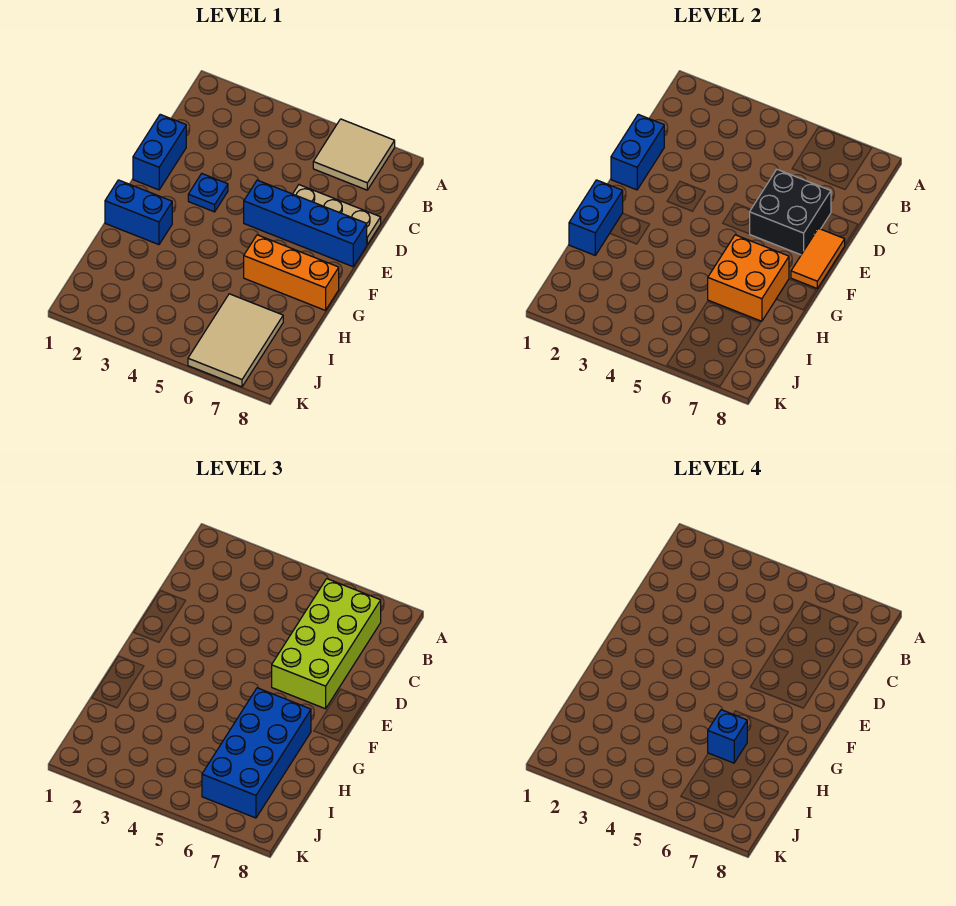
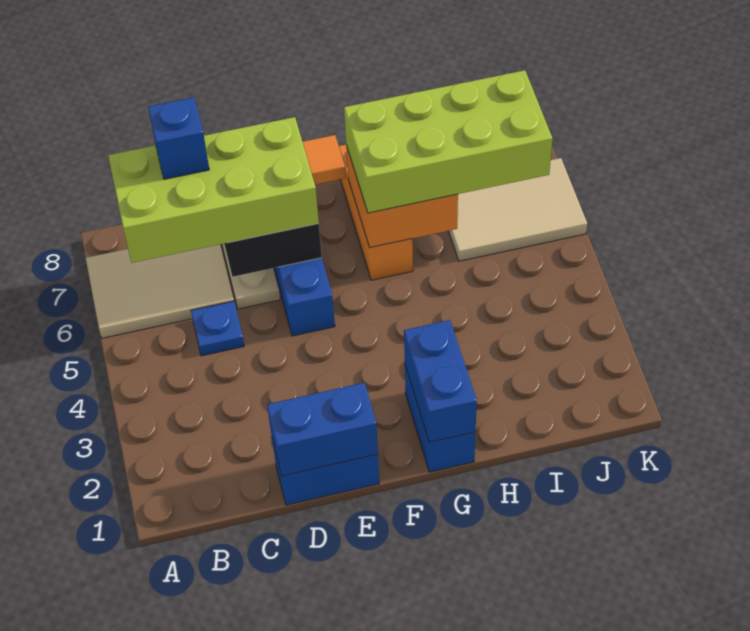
tan tile A6:B7 level 1 -> tan tile A6:C7 level 1
blue plate E3 level 1 -> blue plate C5 level 1
blue brick G1:H1 level 2 -> blue brick G1:G2 level 2
blue brick G6:J7 level 3 -> lime brick G6:J7 level 3
blue brick H6 level 4 -> blue brick C7 level 4

